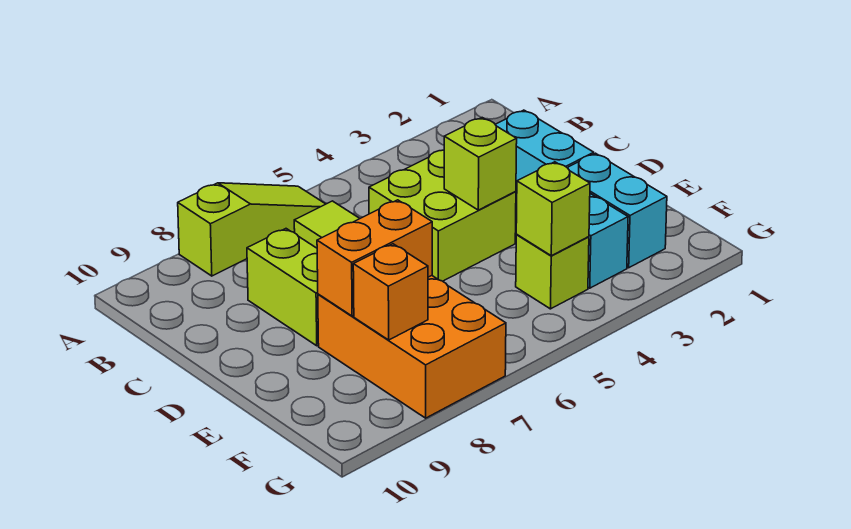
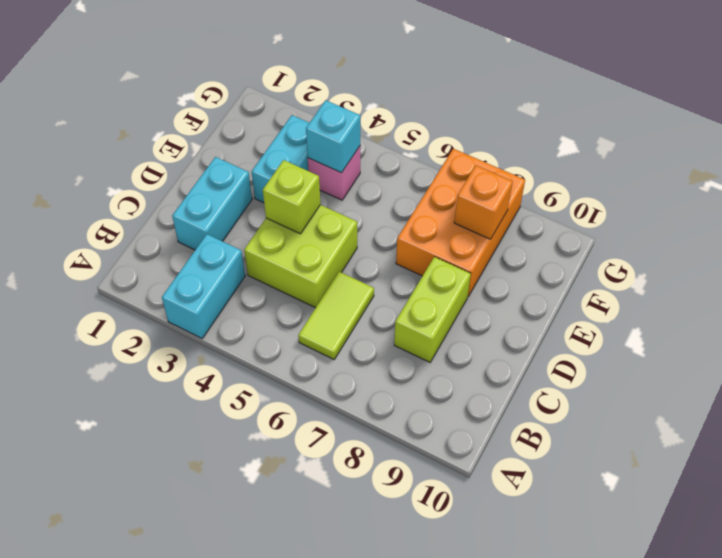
lime slope A6:A8 level 1 top 8 -> none
cyan brick E2:F2 level 1 -> cyan brick A3:B3 level 1
orange brick E7:E8 level 2 -> none
lime brick F4 level 1 -> pink brick F4 level 1
lime brick F4 level 2 -> cyan brick F4 level 2

